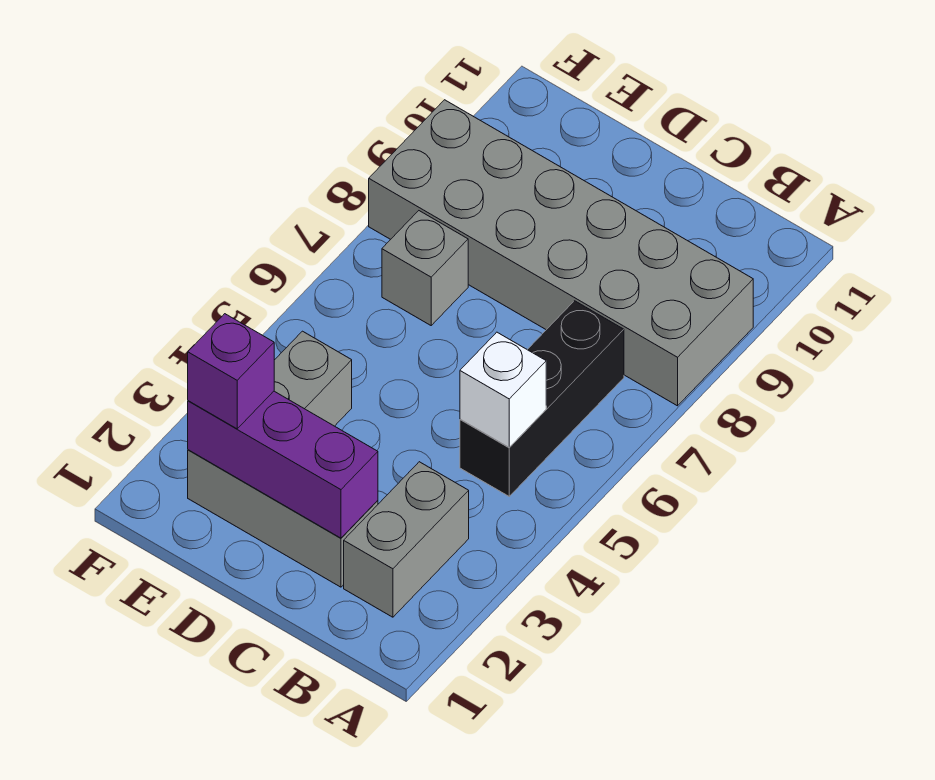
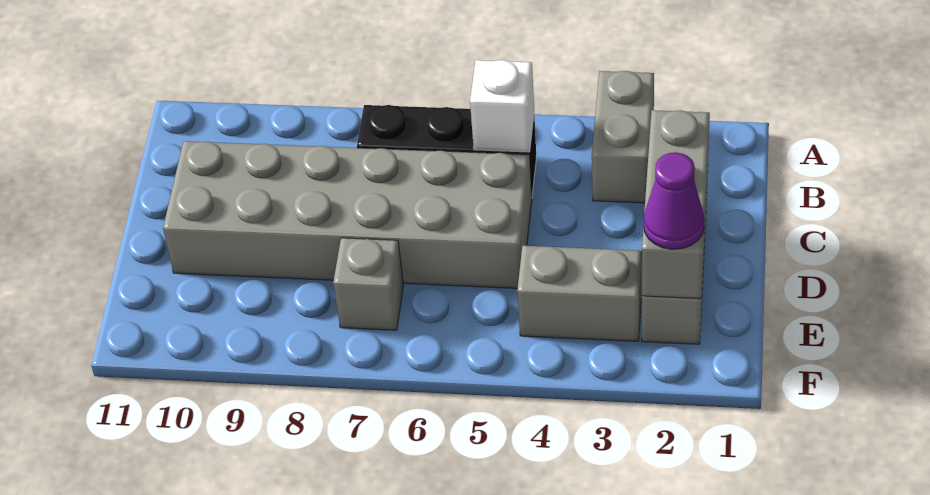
grey brick A8:F9 level 1 -> grey brick C5:D10 level 1
grey brick B2:B3 level 1 -> grey brick A3:B3 level 1
purple brick C2:E2 level 2 -> grey brick C2:E2 level 2
purple brick E2 level 3 -> purple cone E2 level 3

